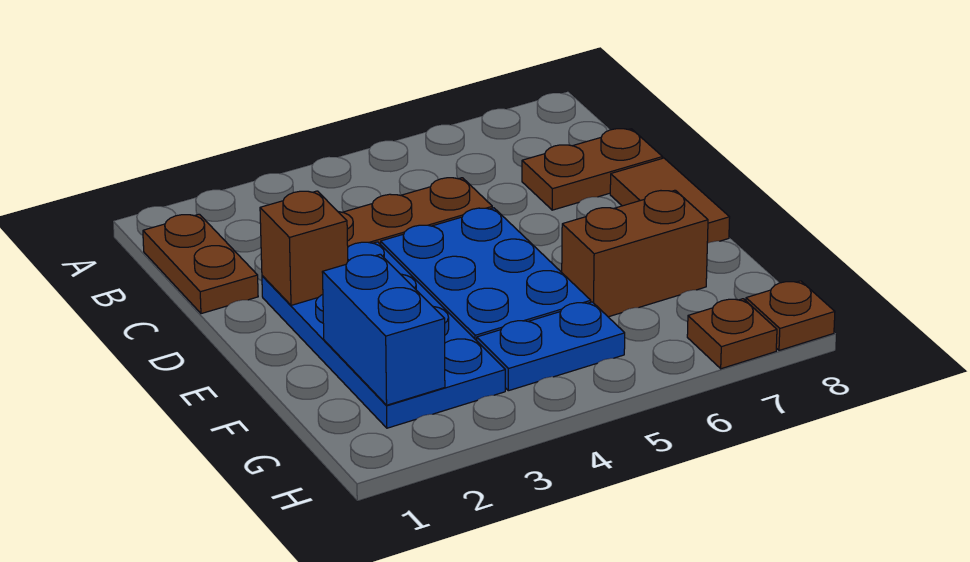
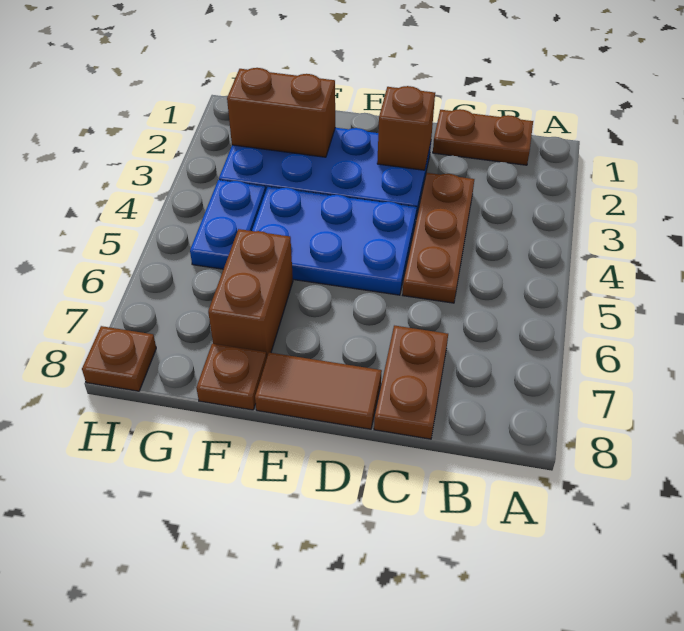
blue brick F2:G2 level 2 -> brown brick F2:G2 level 2
brown plate H7 level 1 -> brown plate F8 level 1

